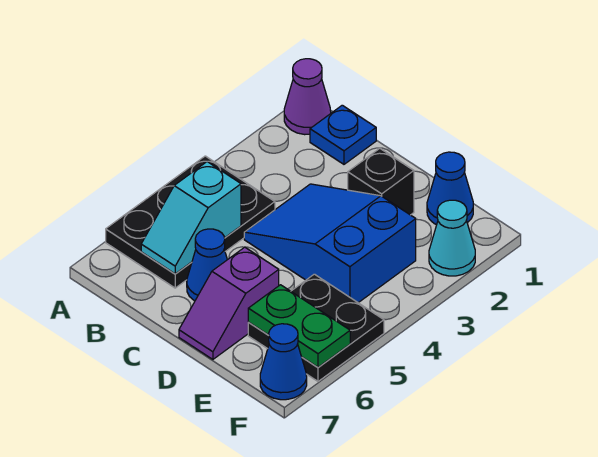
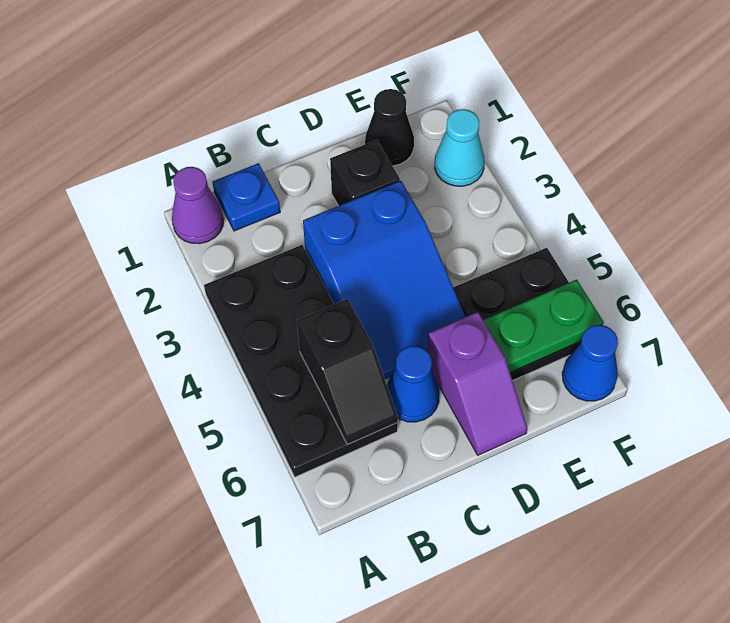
black plate A4:B6 level 1 -> black plate A3:B6 level 1
cyan slope B5:B6 level 2 top 5 -> black slope B5:B6 level 2 top 5
blue slope C3:E4 level 1 top E -> blue slope C3:D5 level 1 top 3
blue cone E1 level 1 -> black cone E1 level 1

